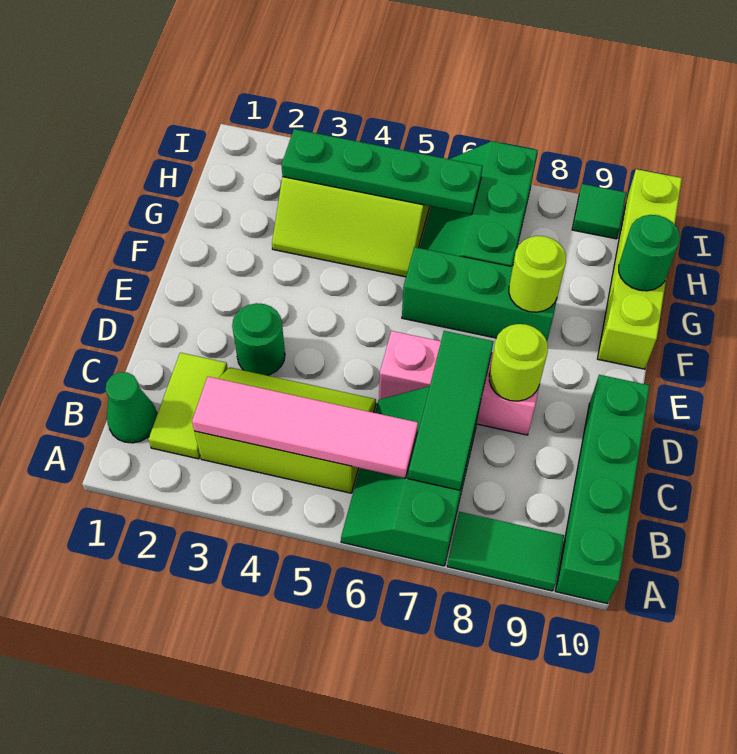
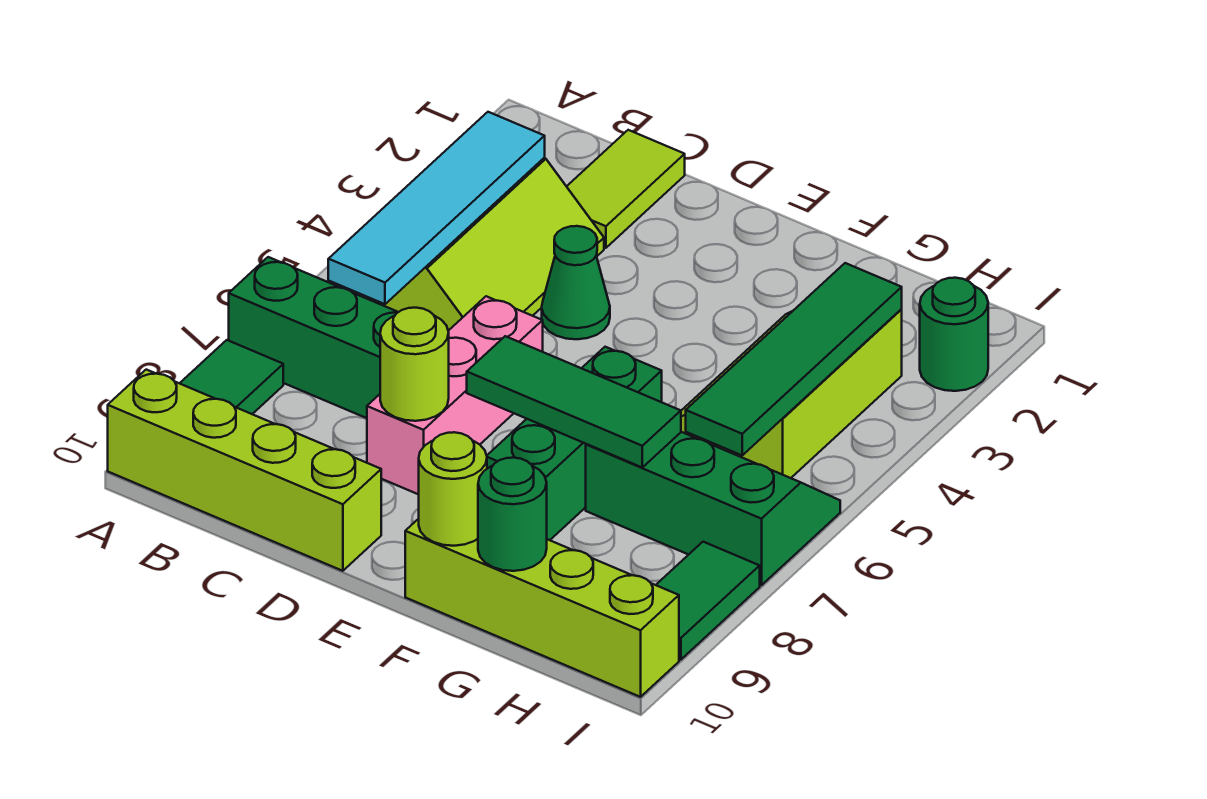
green brick A10:D10 level 1 -> lime brick A10:D10 level 1
green cone B1 level 1 -> green cone D4 level 1
lime tile B2:C2 level 1 -> lime tile C1:C2 level 1
pink tile B3:B6 level 2 -> cyan tile B3:B6 level 2
green tile B7:D7 level 2 -> green tile E7:G7 level 2
green round brick D3 level 1 -> green round brick I2 level 1
lime round brick F8 level 2 -> lime round brick F10 level 2
green plate H3:H6 level 2 -> green tile H3:H6 level 2
green tile I9 level 1 -> green tile I8:I9 level 1

